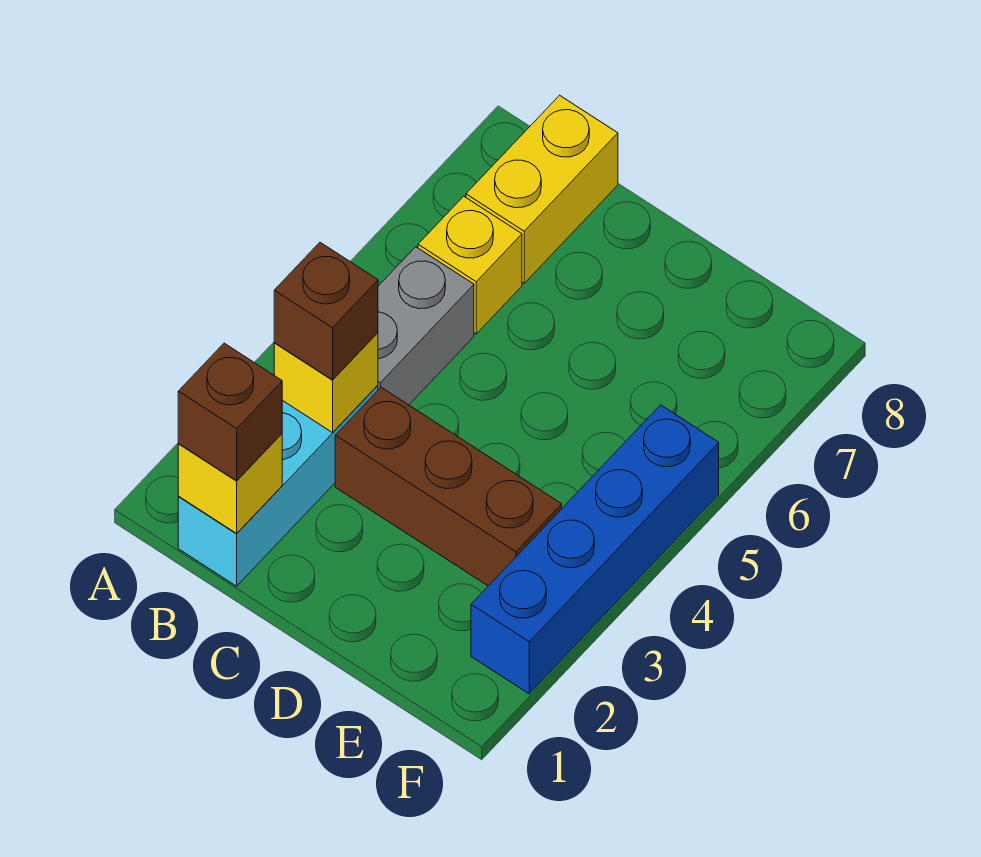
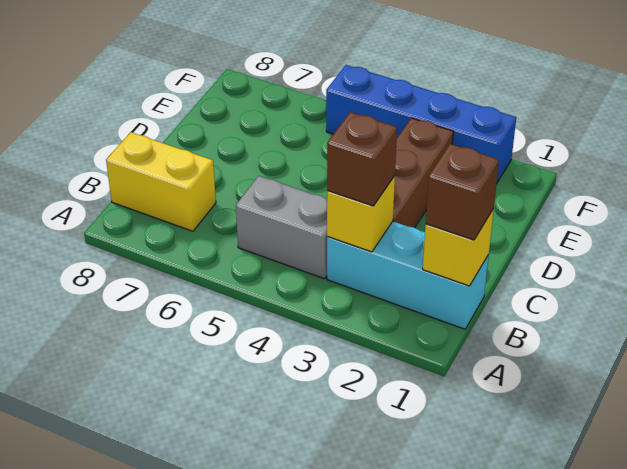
yellow brick B6 level 1 -> none

